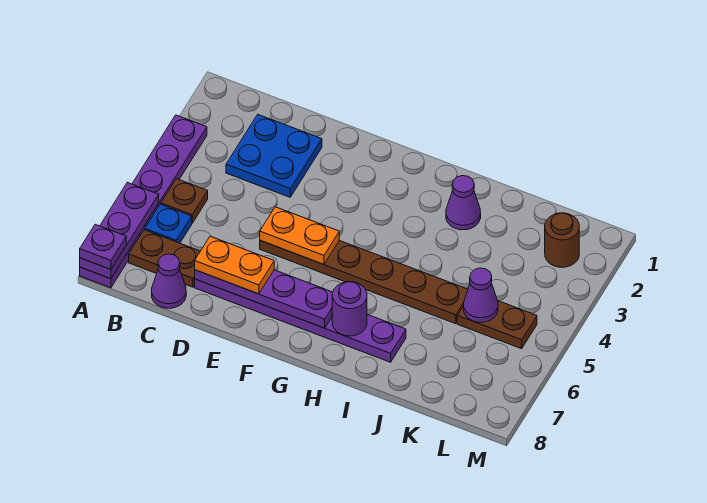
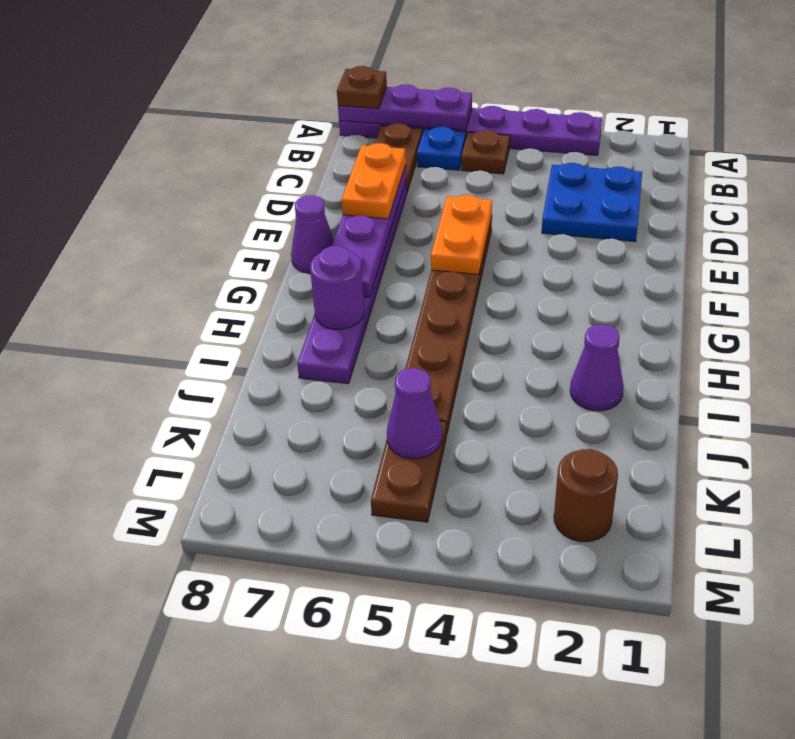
purple plate A8 level 3 -> brown plate A8 level 3
purple cone C8 level 1 -> purple cone F8 level 1

